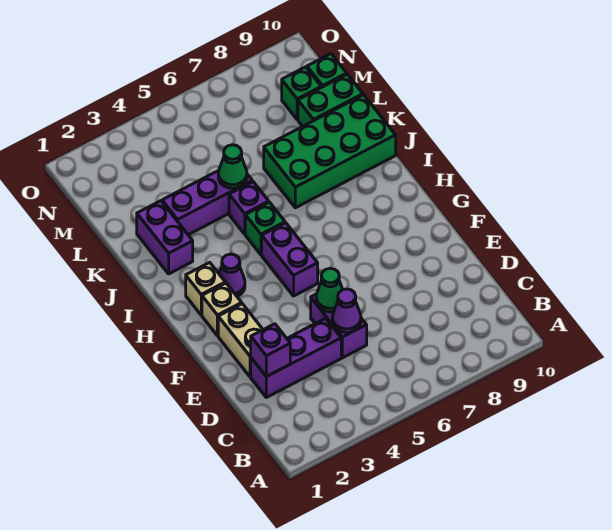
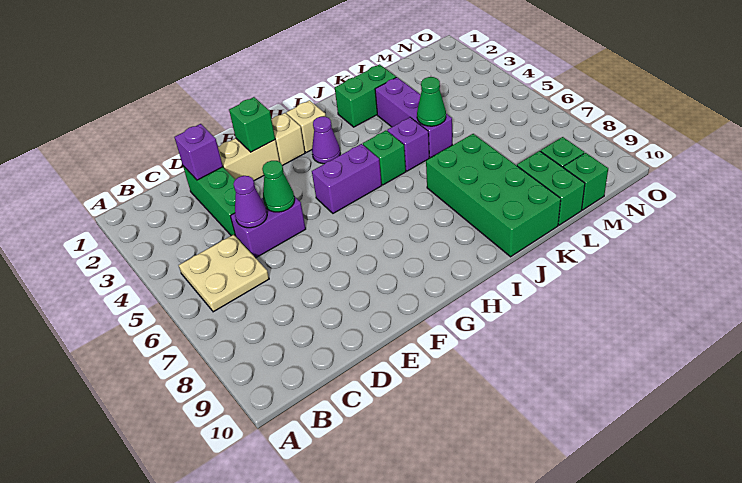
none -> tan plate B5:C6 level 1
purple brick D2:D4 level 1 -> green brick D2:D4 level 1
none -> green brick F2 level 2
purple brick J2:K2 level 1 -> green brick J2:K2 level 1

